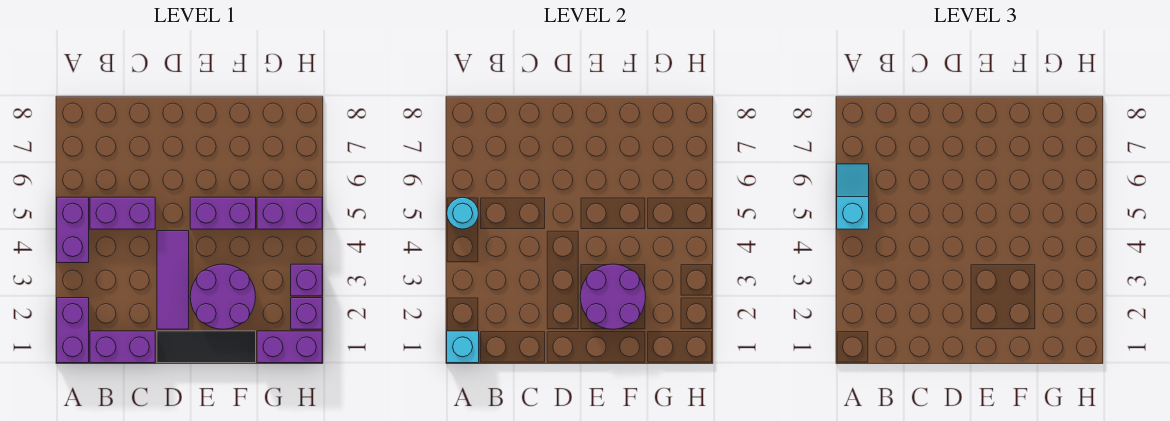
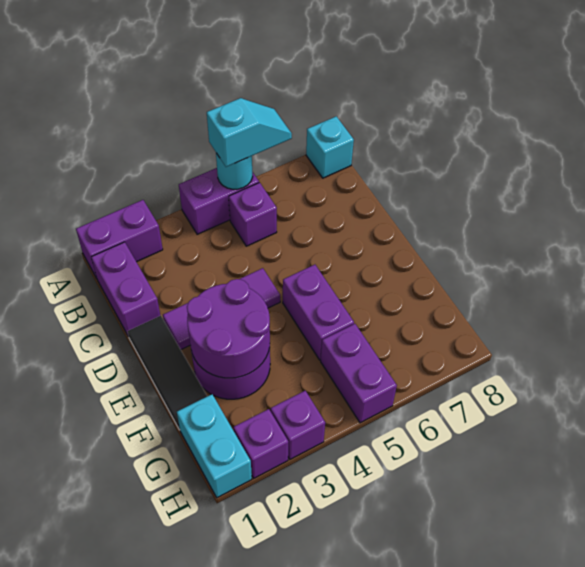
cyan brick A1 level 2 -> cyan brick A8 level 1
purple brick B5:C5 level 1 -> purple brick B5 level 1
purple brick G1:H1 level 1 -> cyan brick G1:H1 level 1

